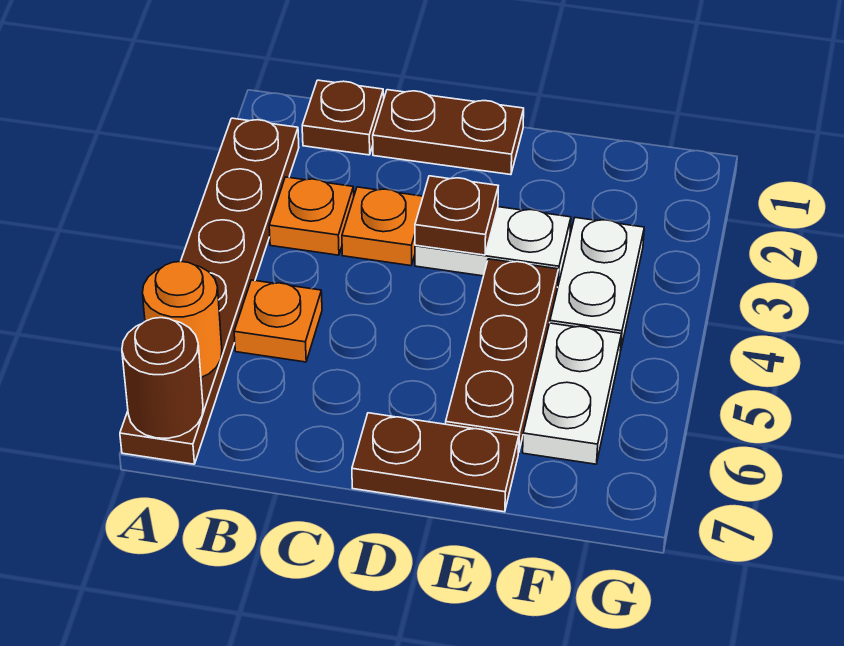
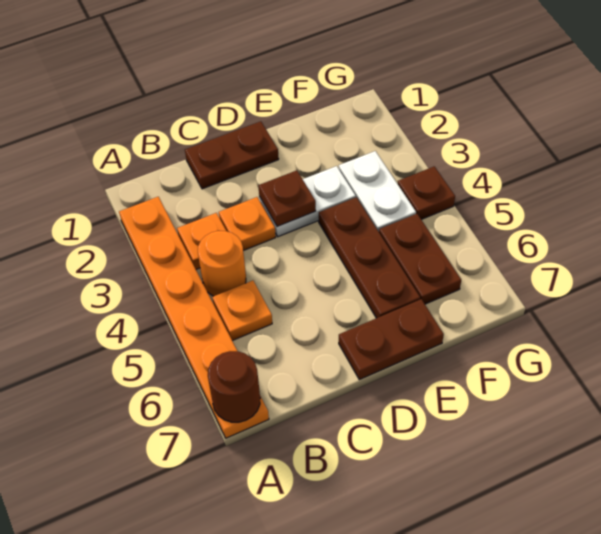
brown plate A2:A7 level 1 -> orange plate A2:A7 level 1
orange round brick A6 level 2 -> orange round brick B4 level 1
brown plate B1 level 1 -> brown plate G4 level 1
white plate F5:F6 level 1 -> brown plate F5:F6 level 1

